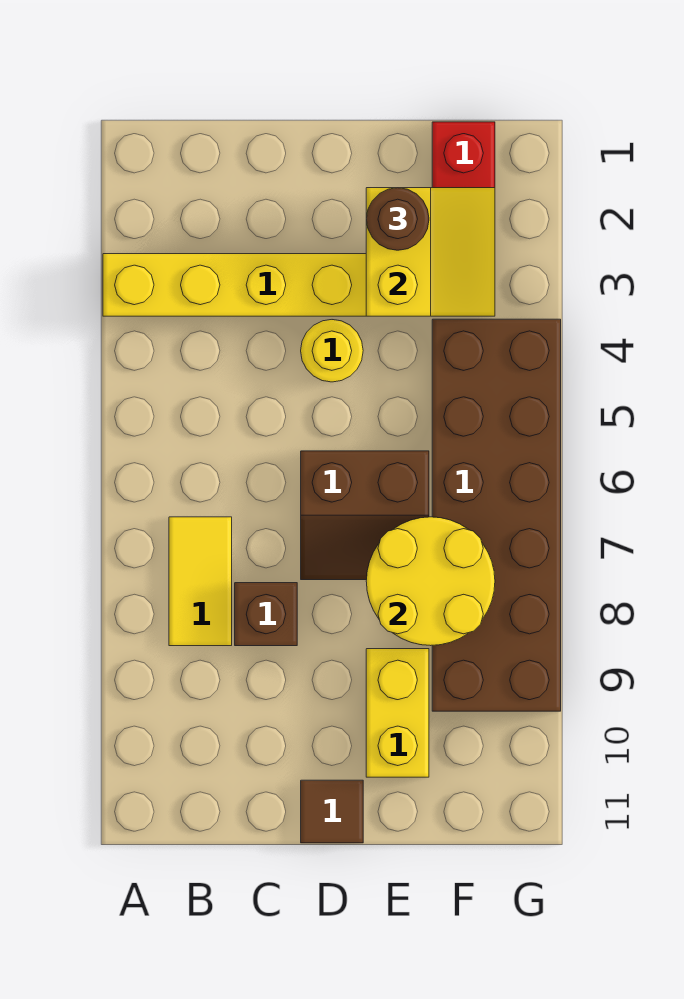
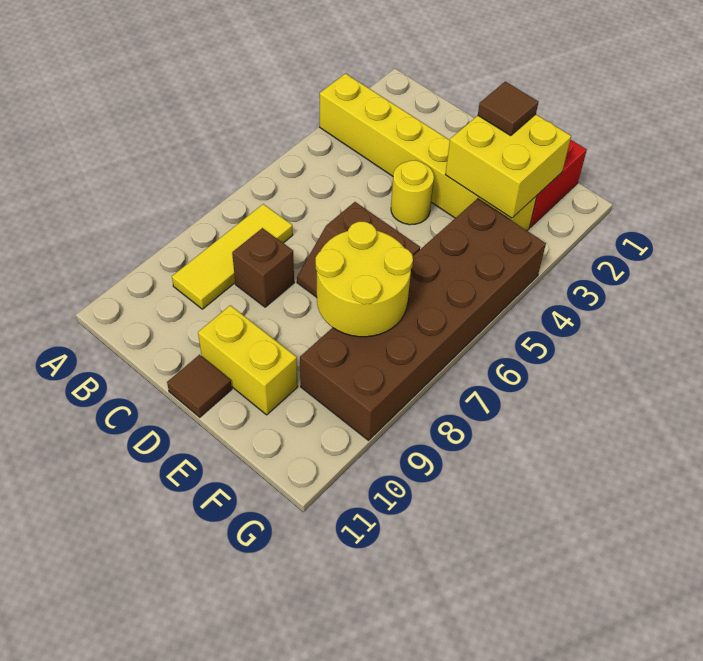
yellow tile B7:B8 level 1 -> yellow tile B7:B9 level 1
yellow slope E2:F3 level 2 top E -> yellow brick E2:F3 level 2
brown round brick E2 level 3 -> brown tile E2 level 3
yellow brick E9:E10 level 1 -> yellow brick D10:E10 level 1

